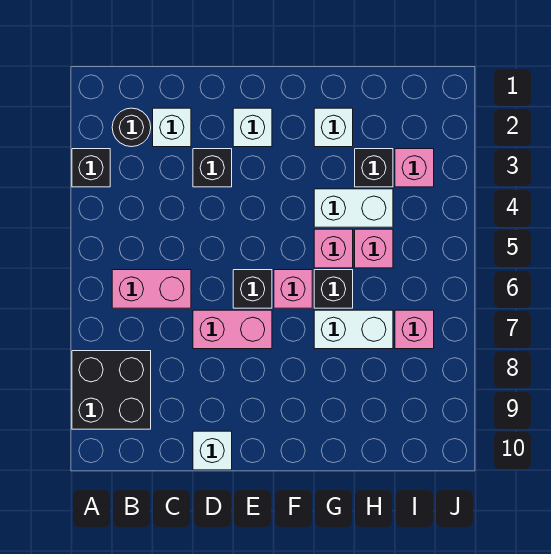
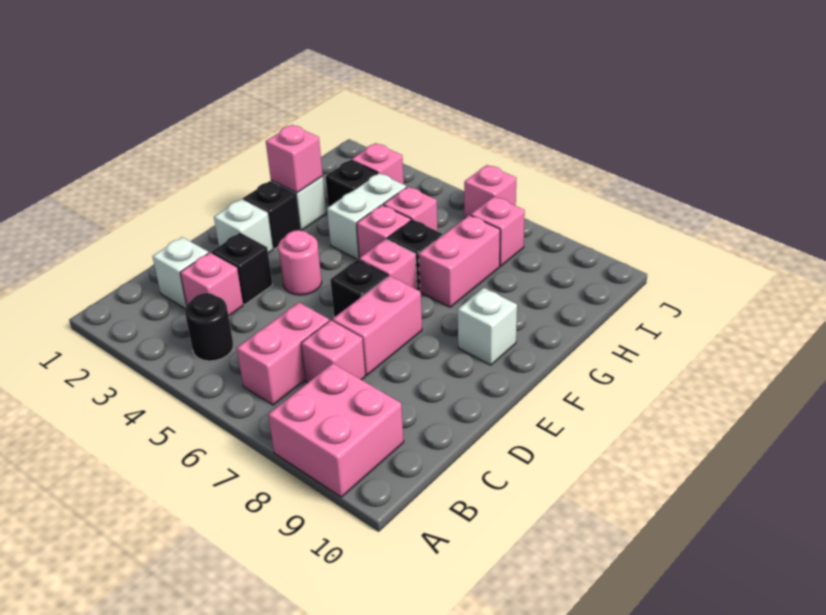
black brick A3 level 1 -> black brick F2 level 1
black brick A8:B9 level 1 -> pink brick A8:B9 level 1
black round brick B2 level 1 -> black round brick B4 level 1
none -> pink brick C3 level 1
none -> pink brick C7 level 1
white brick D10 level 1 -> white brick F9 level 1
none -> pink round brick E4 level 1
none -> pink brick G2 level 2
white brick G7:H7 level 1 -> pink brick G7:H7 level 1
none -> pink brick J6 level 1

